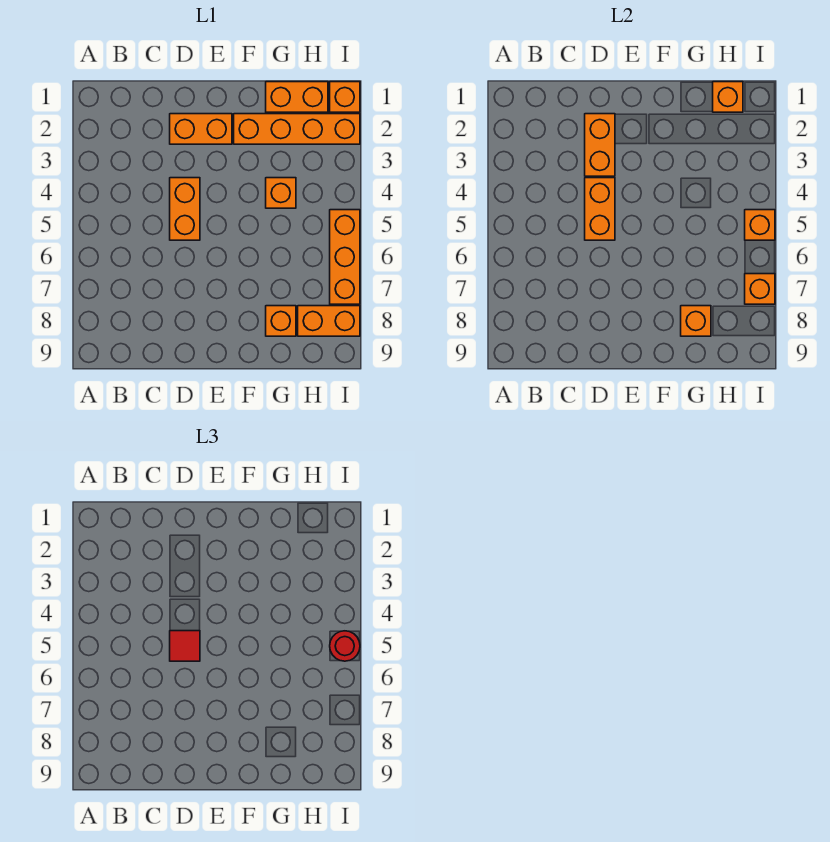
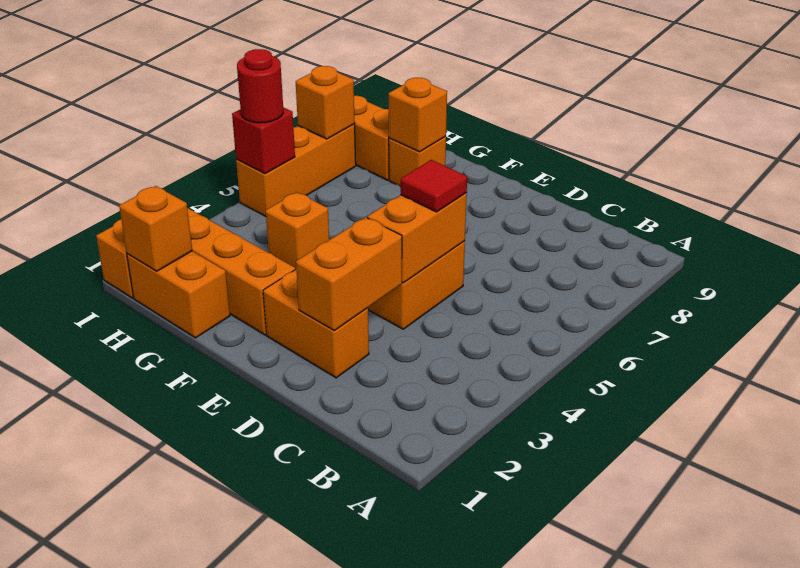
orange brick I5 level 2 -> red brick I5 level 2

